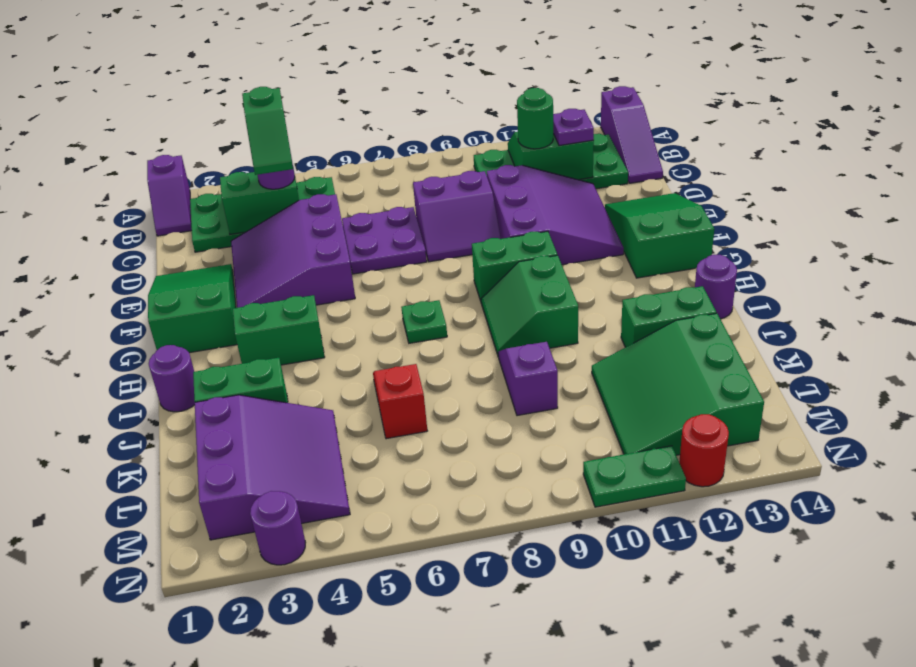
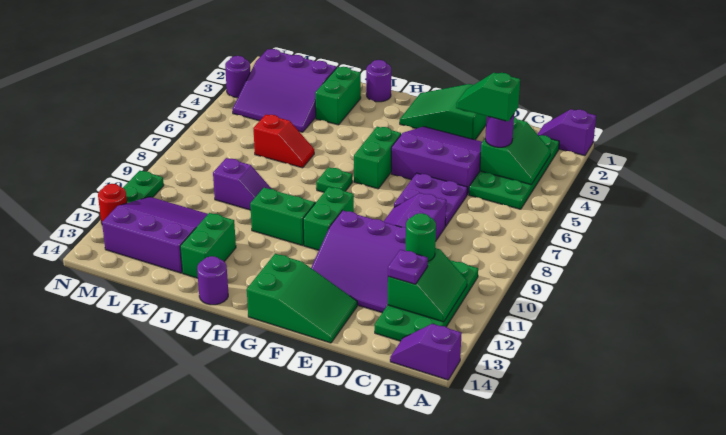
purple slope A14:C14 level 1 top A -> purple slope A14:B14 level 1 top A
green slope E1:G2 level 1 top G -> green slope E1:G2 level 1 top E
green brick H3:H4 level 1 -> green brick G5:G6 level 1
green slope K11:M13 level 1 top 13 -> purple slope K11:M13 level 1 top 13

